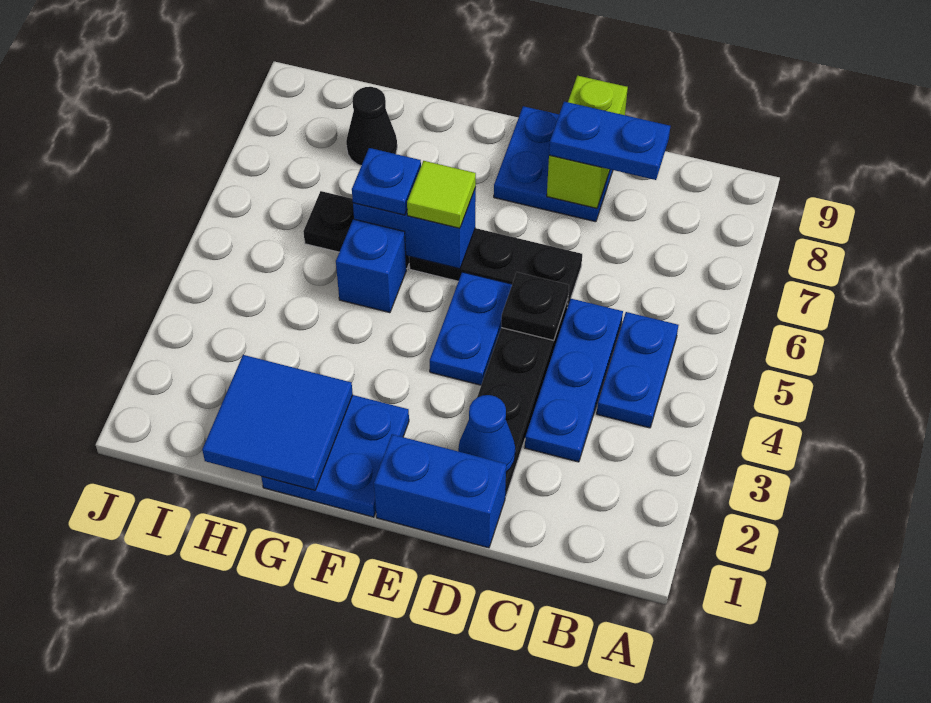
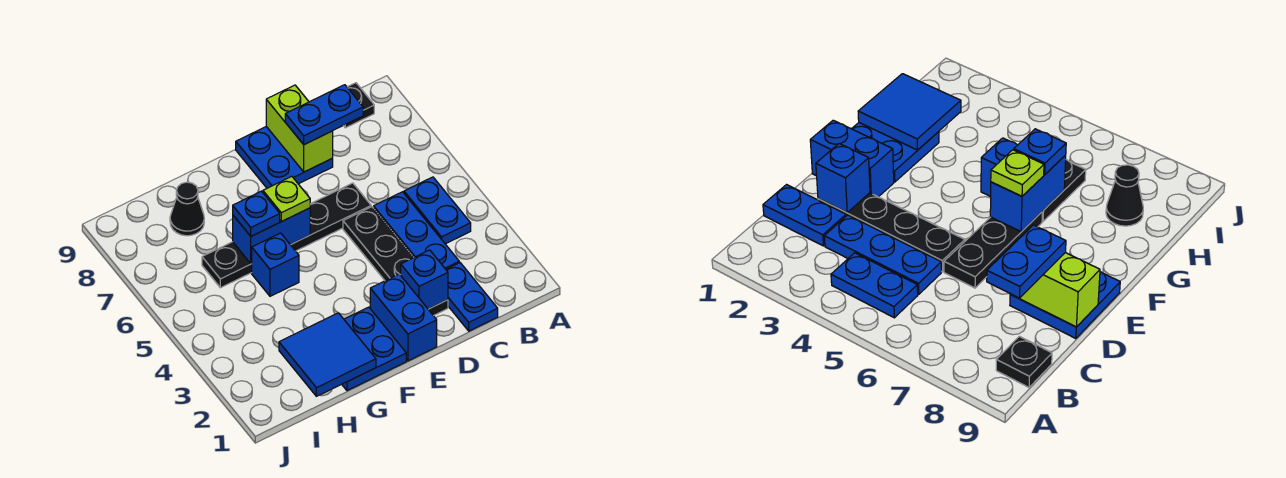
blue brick D1:E1 level 1 -> blue brick E1:E2 level 1
blue cone D2 level 2 -> blue brick D2 level 2
black plate D5 level 2 -> black plate B9 level 1
blue plate E4:E5 level 1 -> blue plate C1:C2 level 1
lime tile F6 level 3 -> lime plate F6 level 3

